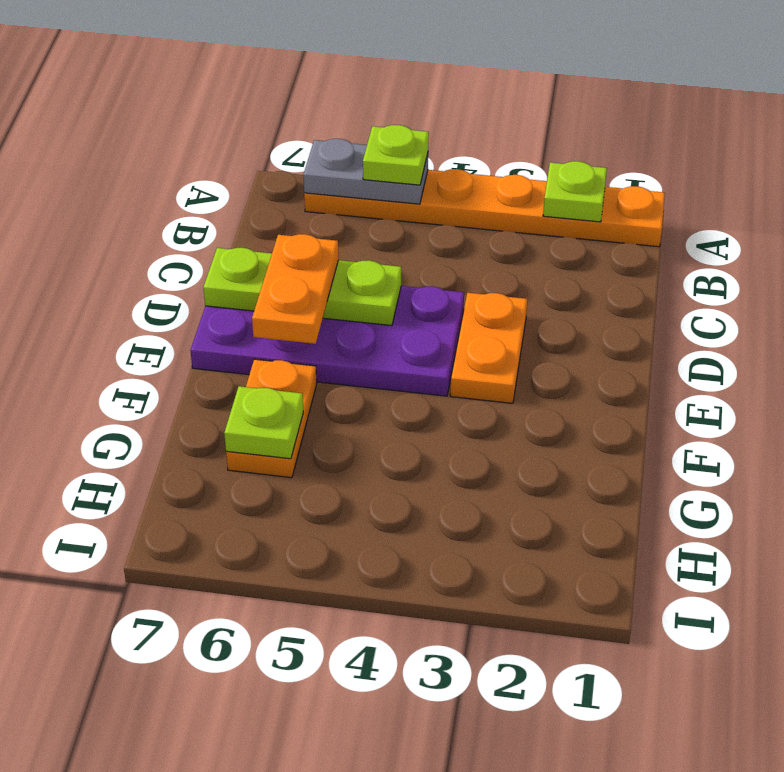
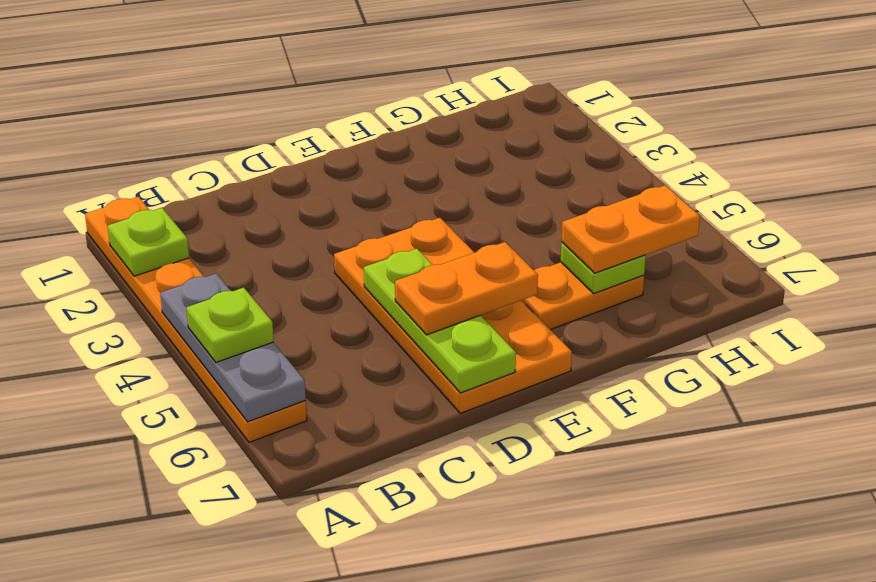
grey plate A5:A6 level 2 -> grey plate A4:A6 level 2
orange plate D3:E3 level 1 -> orange plate G6:H6 level 3
purple plate D4:E7 level 1 -> orange plate D4:E7 level 1

